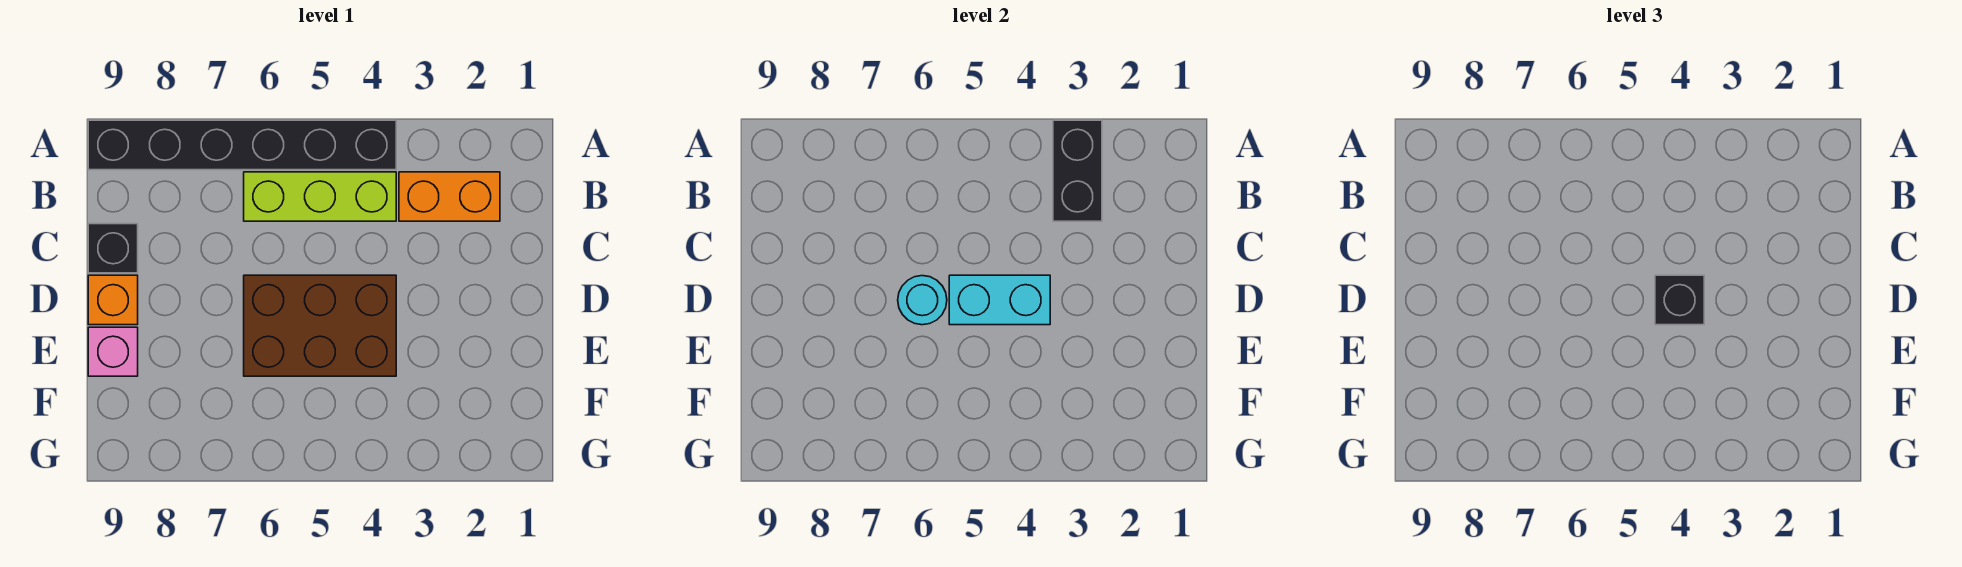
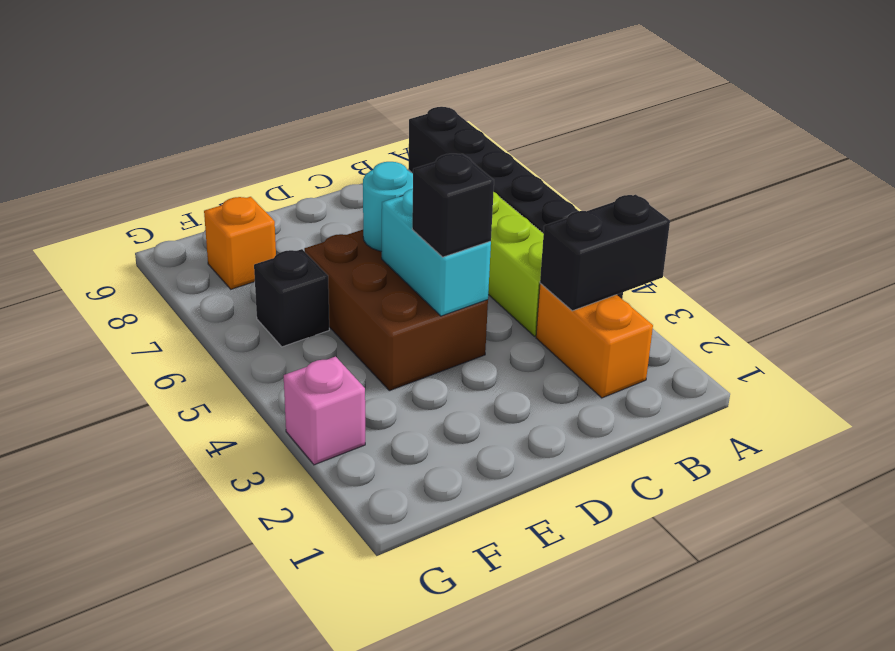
black brick C9 level 1 -> black brick F6 level 1
orange brick D9 level 1 -> orange brick F8 level 1
pink brick E9 level 1 -> pink brick G3 level 1

